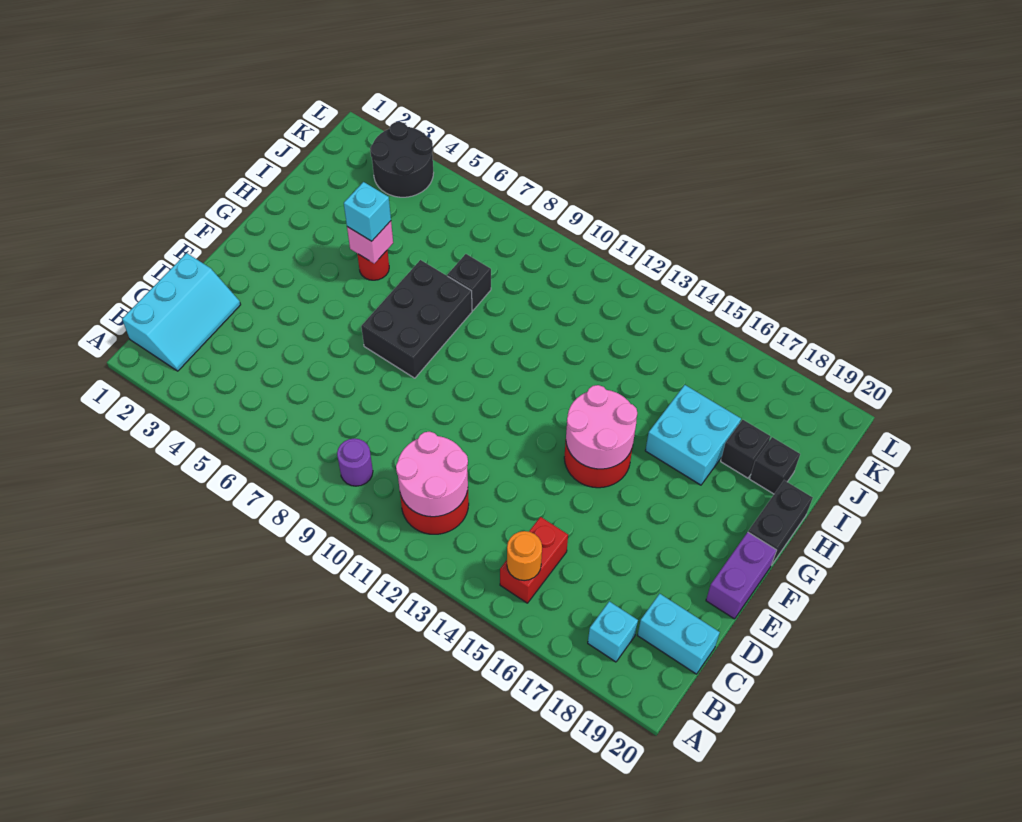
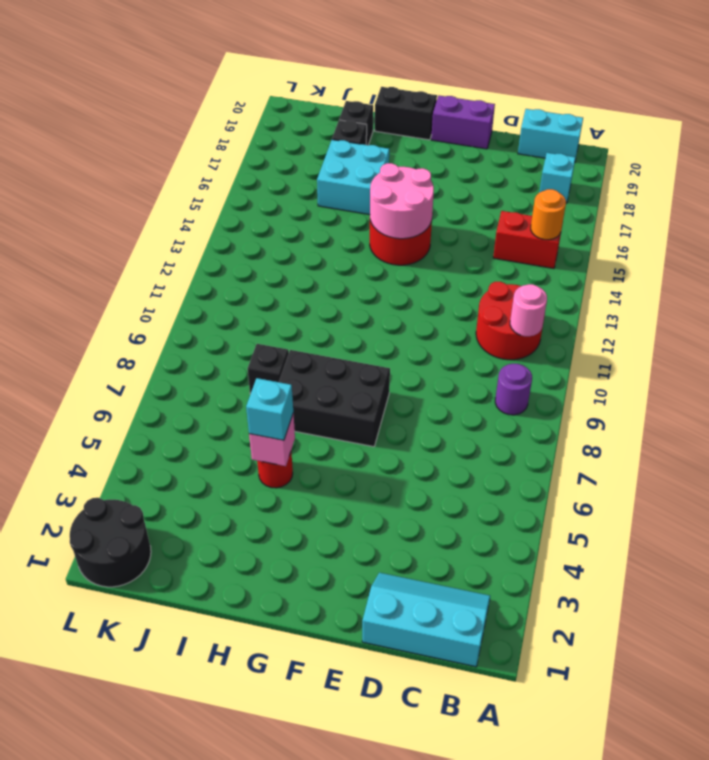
pink round brick B11:C12 level 2 -> pink round brick B11 level 2
cyan brick C19:C20 level 1 -> cyan brick B20:C20 level 1
black round brick K3:L4 level 1 -> black round brick K1:L2 level 1

